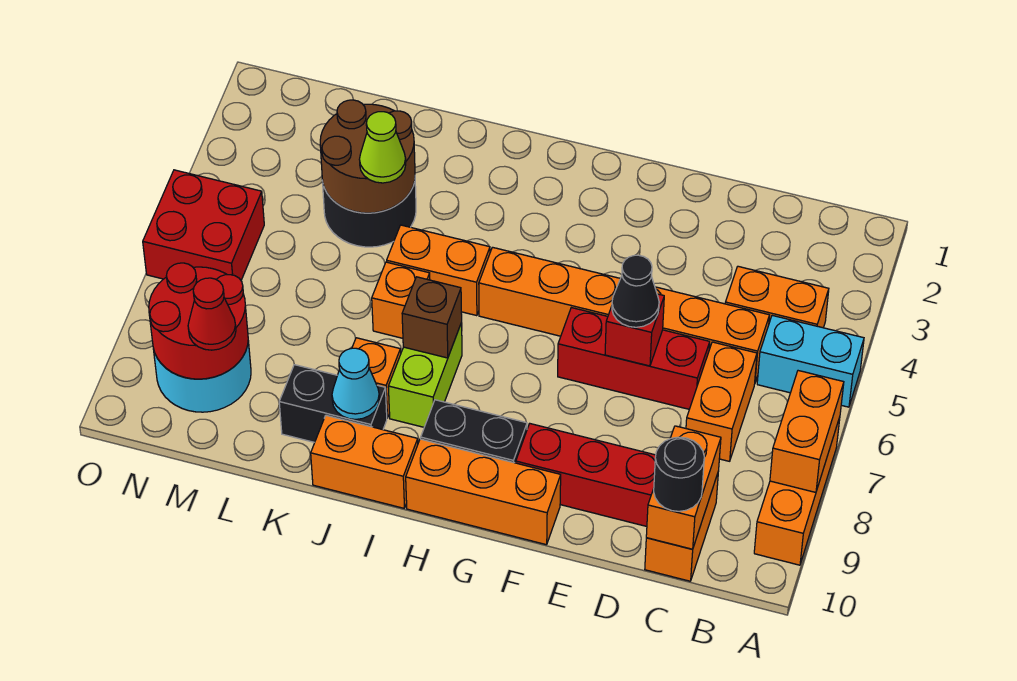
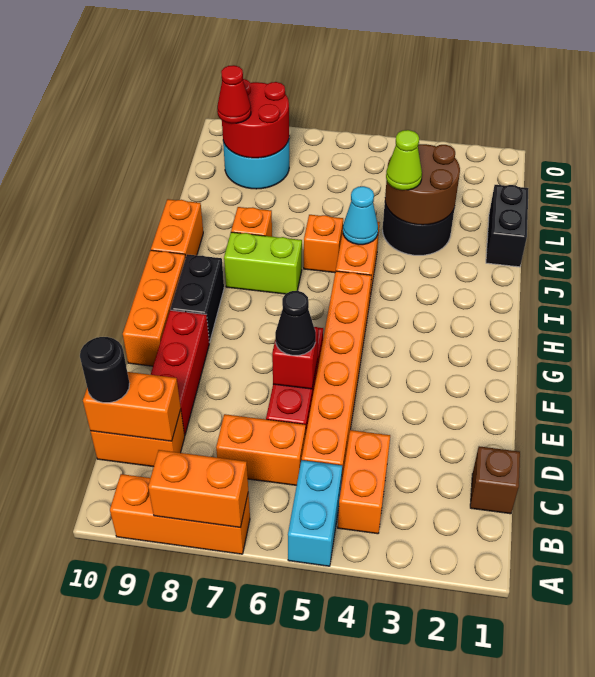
brown brick I7 level 2 -> brown brick C1 level 1
black brick J9:K9 level 1 -> black brick K1:L1 level 1
cyan cone J9 level 2 -> cyan cone J5 level 2
red brick N5:O6 level 1 -> none

